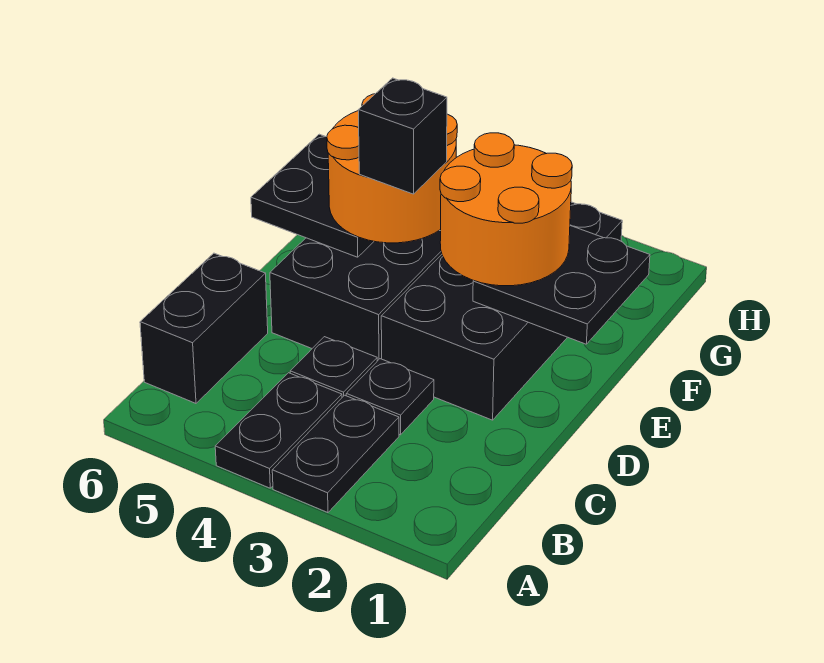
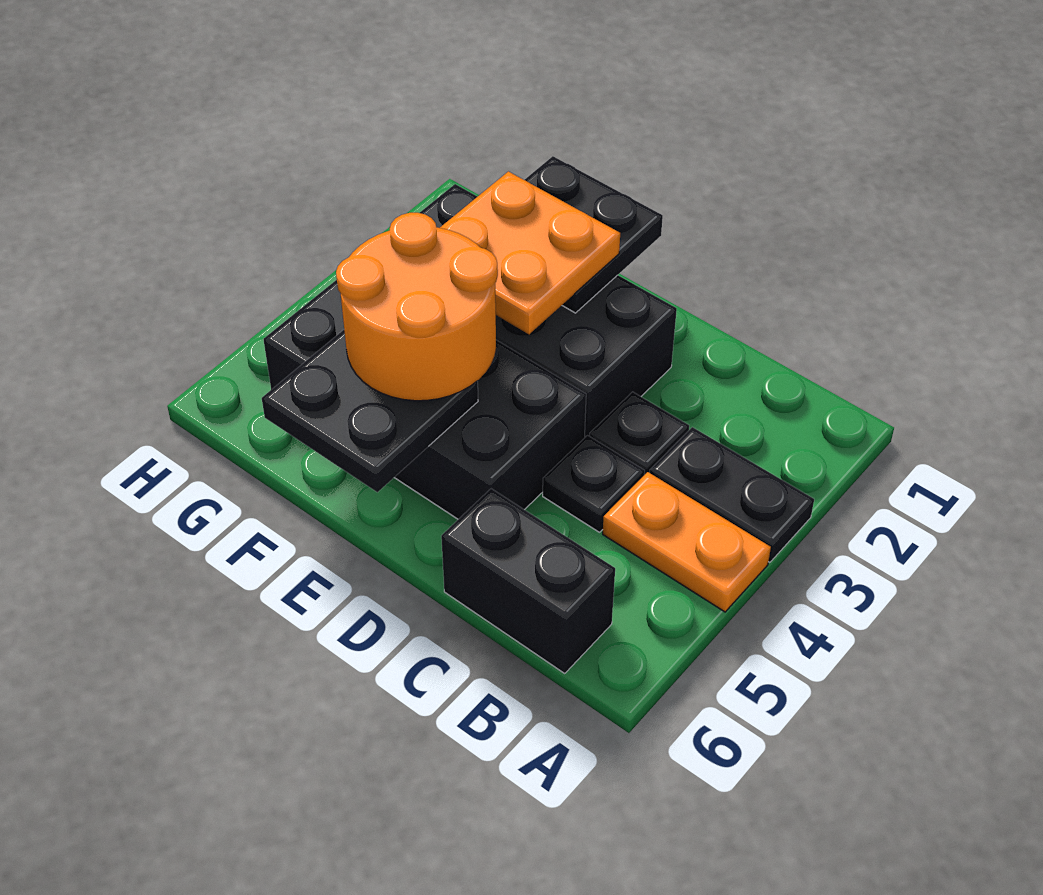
black plate A4:B4 level 1 -> orange plate A4:B4 level 1
orange round brick E2:F3 level 3 -> orange plate E2:F3 level 3
black brick E4 level 4 -> none

